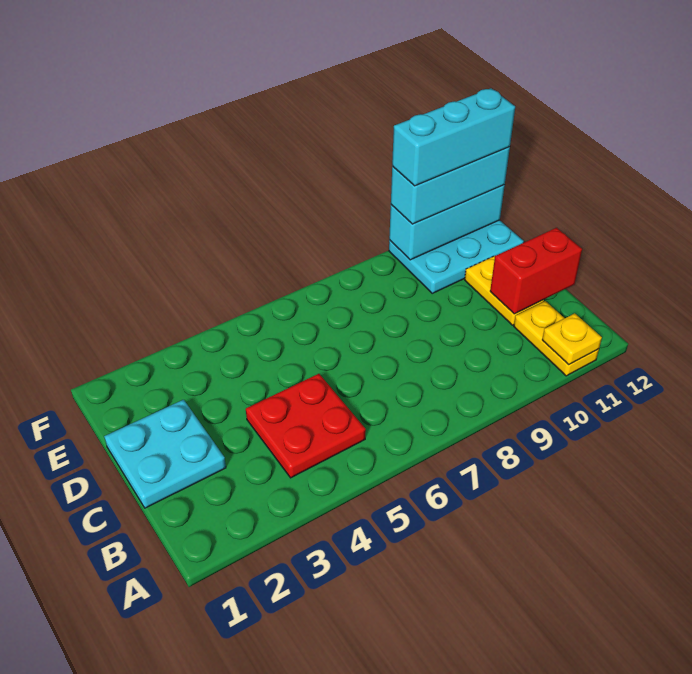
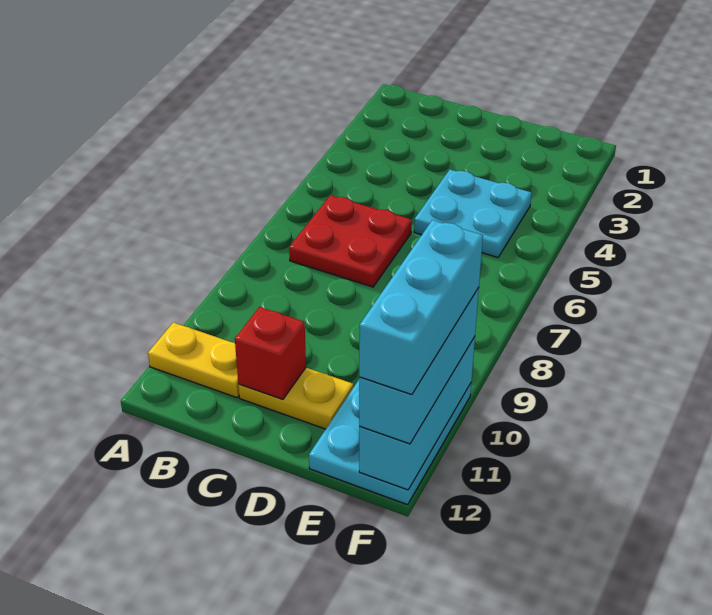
yellow plate A11 level 2 -> none
red plate B4:C5 level 1 -> red plate B6:C7 level 1
cyan plate C1:D2 level 1 -> cyan plate D4:E5 level 1
red brick C11:C12 level 2 -> red brick C11 level 2

